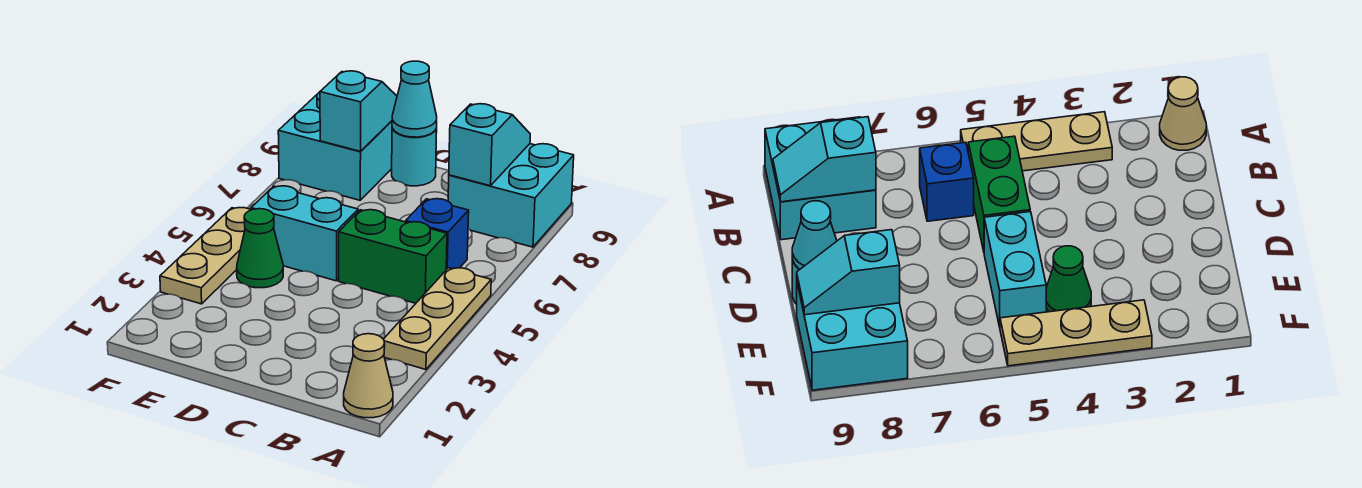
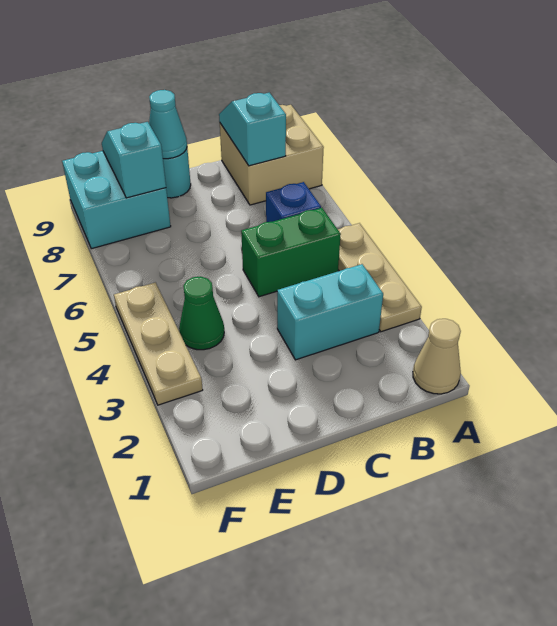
cyan brick A8:B9 level 1 -> tan brick A8:B9 level 1
cyan brick D5:E5 level 1 -> cyan brick B3:C3 level 1

